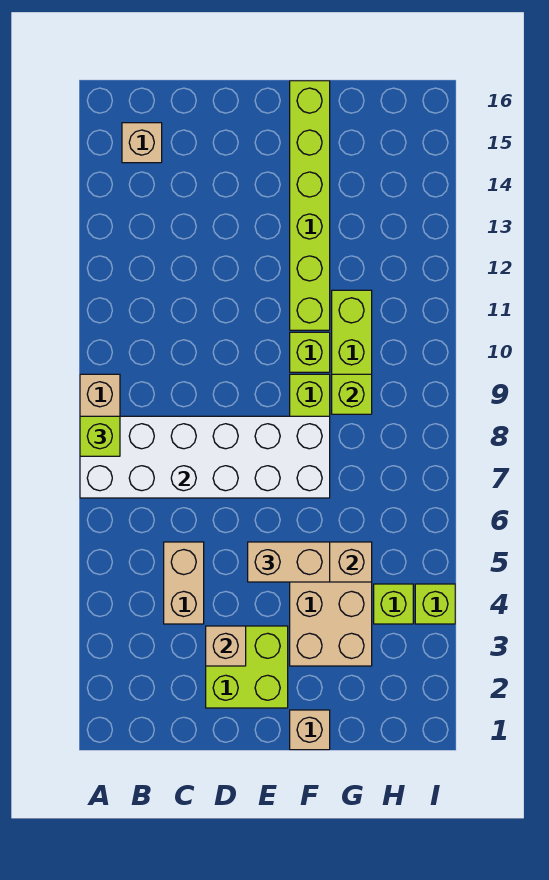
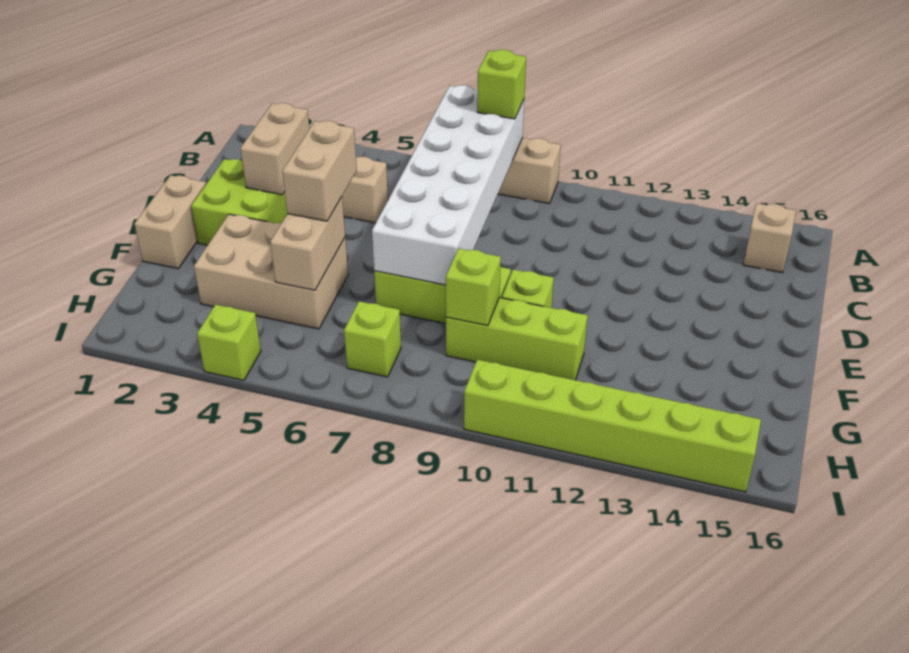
tan brick D3 level 2 -> tan brick C3:D3 level 2
tan brick F1 level 1 -> tan brick E1:F1 level 1
lime brick F11:F16 level 1 -> lime brick I10:I15 level 1
lime brick H4 level 1 -> lime brick H7 level 1

